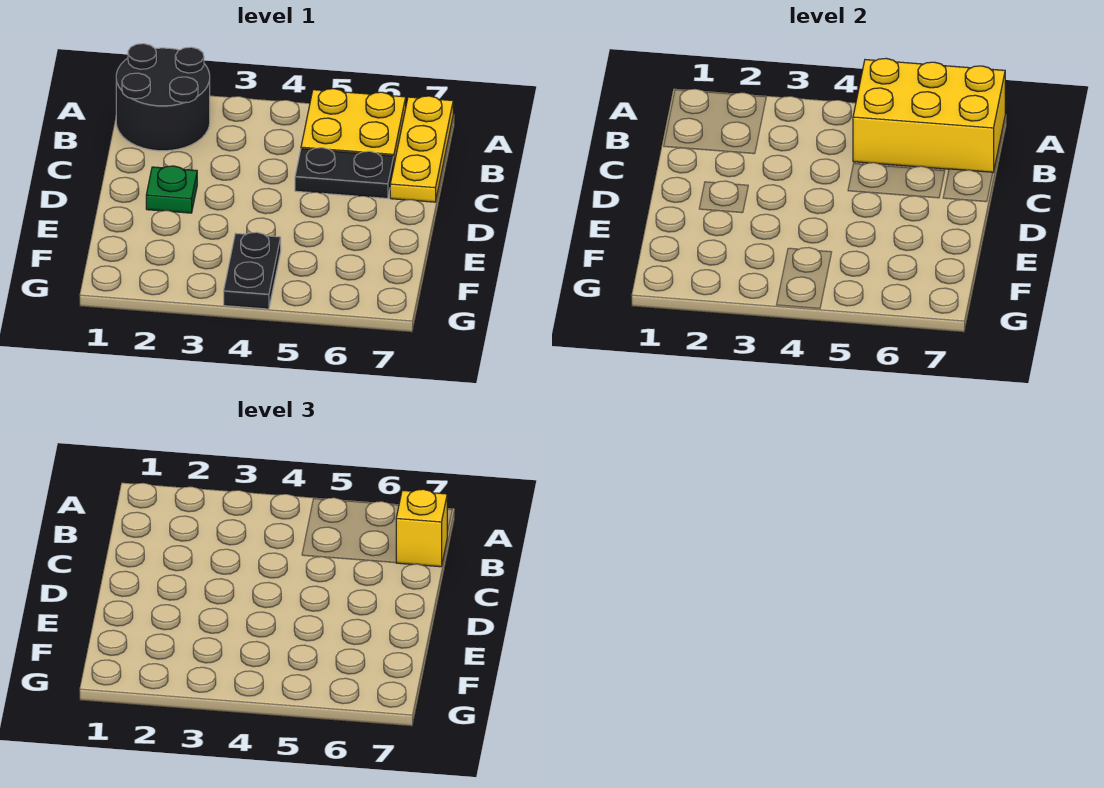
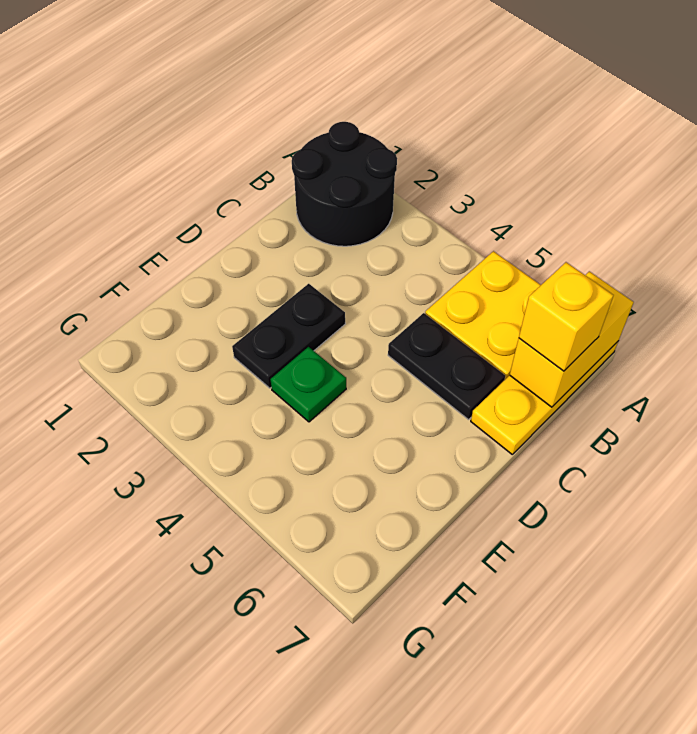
yellow brick A5:B7 level 2 -> yellow brick A7:B7 level 2
green plate D2 level 1 -> green plate E4 level 1
black plate F4:G4 level 1 -> black plate D3:E3 level 1

